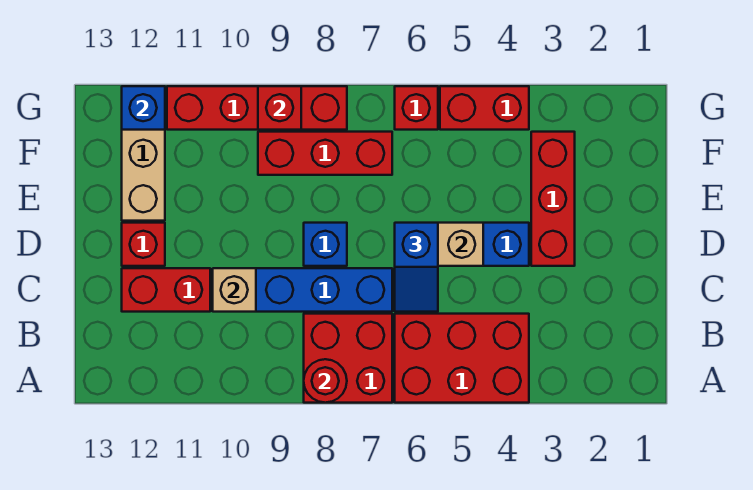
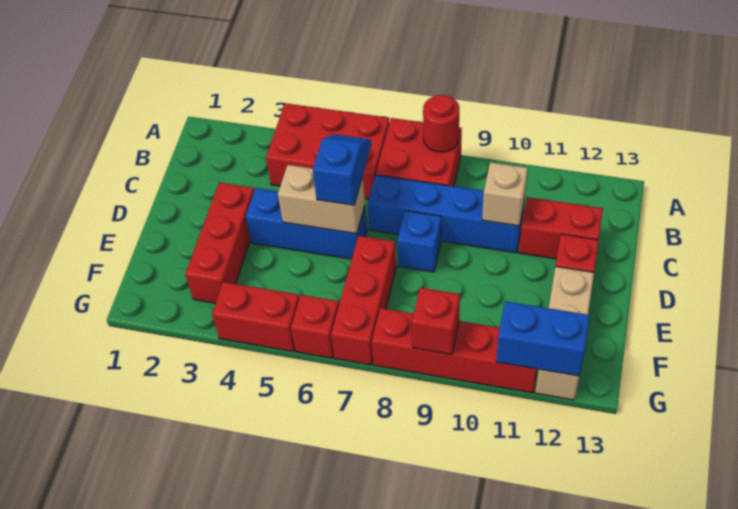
red brick F7:F9 level 1 -> red brick E7:G7 level 1
blue brick G12 level 2 -> blue brick G11:G12 level 2

